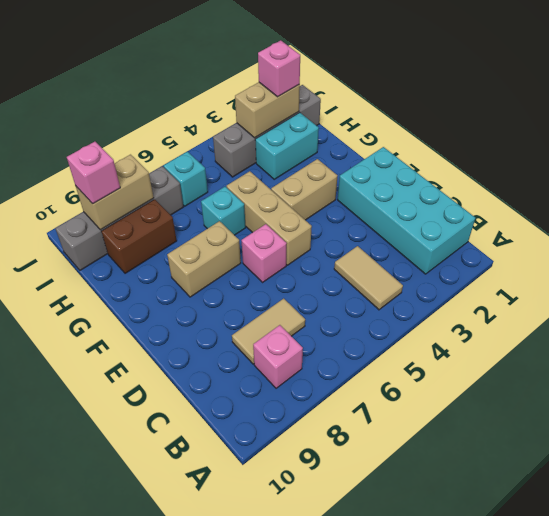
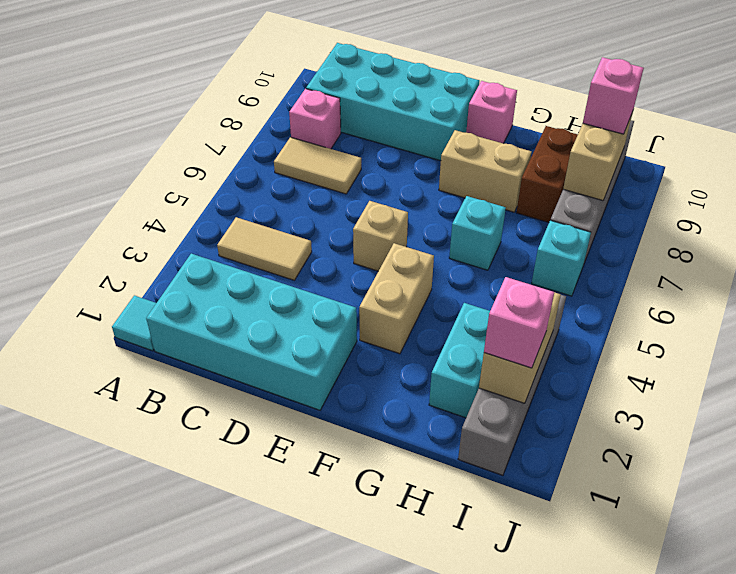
none -> cyan tile A1 level 1
none -> cyan brick B9:E10 level 1
tan tile C7:C8 level 1 -> tan tile B7:C7 level 1
tan brick E5:G5 level 1 -> tan brick E5 level 1
pink brick E6 level 1 -> pink brick F10 level 1
tan brick F7:F8 level 1 -> tan brick F8:G8 level 1

